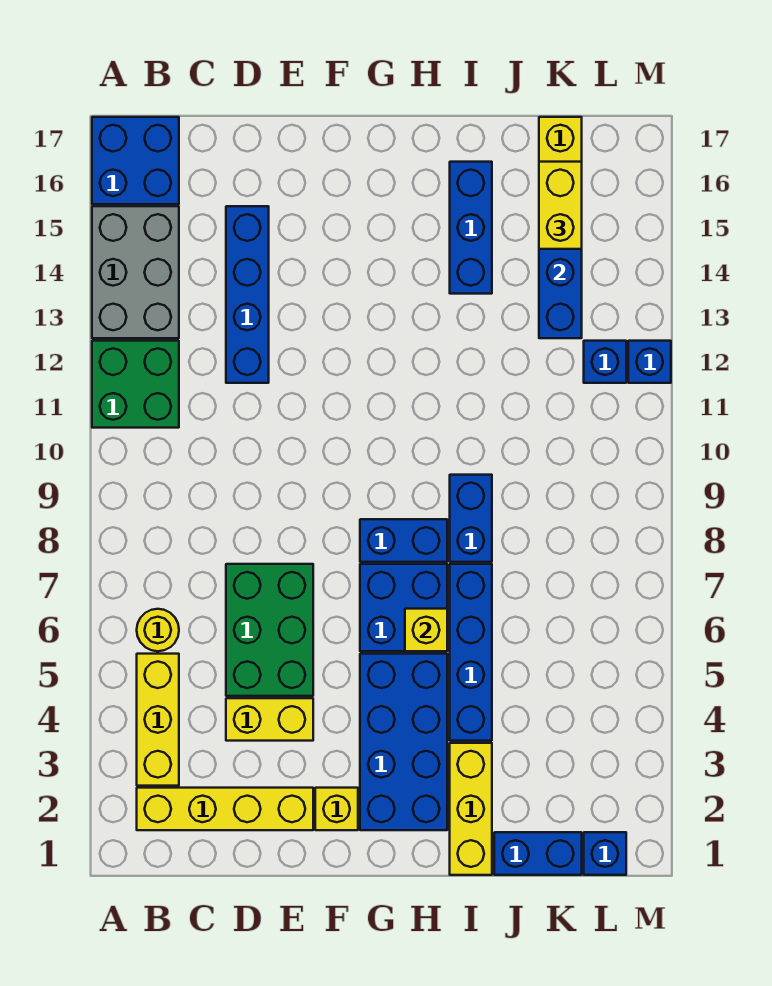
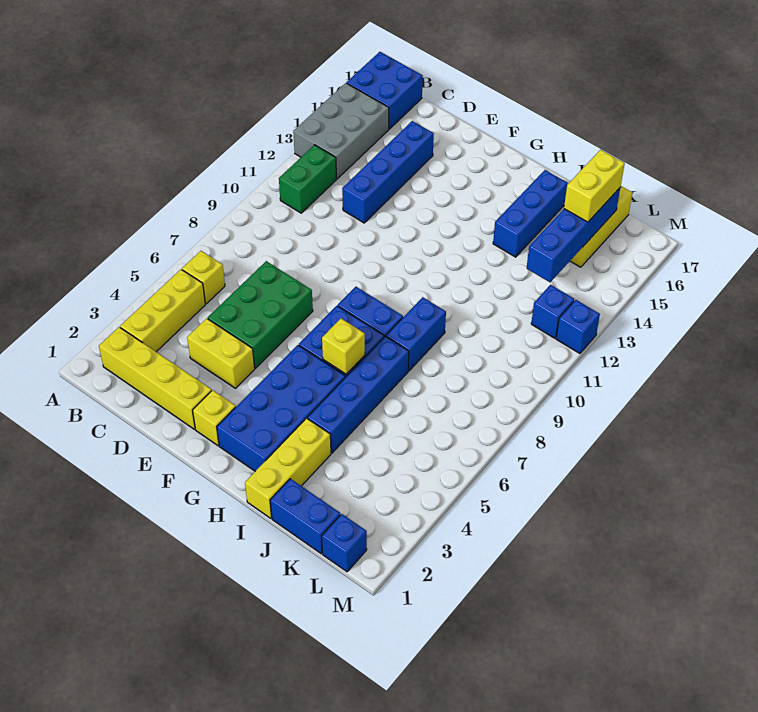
green brick A11:B12 level 1 -> green brick B11:B12 level 1
yellow round brick B6 level 1 -> yellow brick B6 level 1

